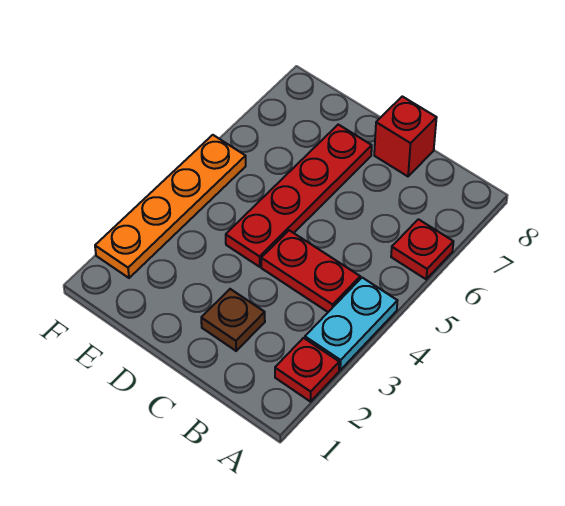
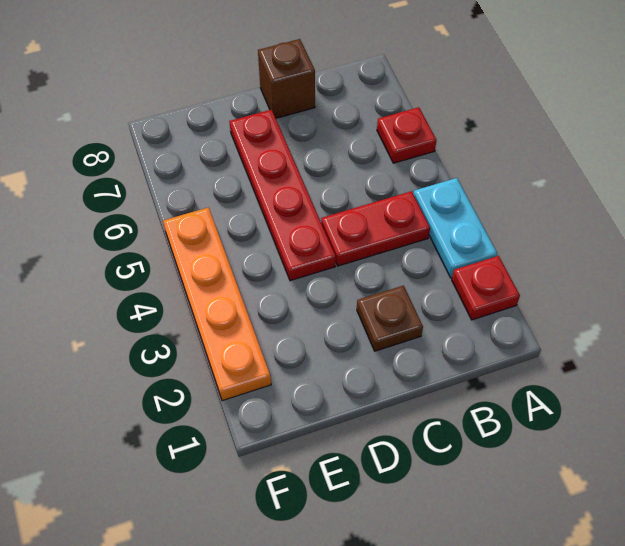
red brick C8 level 1 -> brown brick C8 level 1

